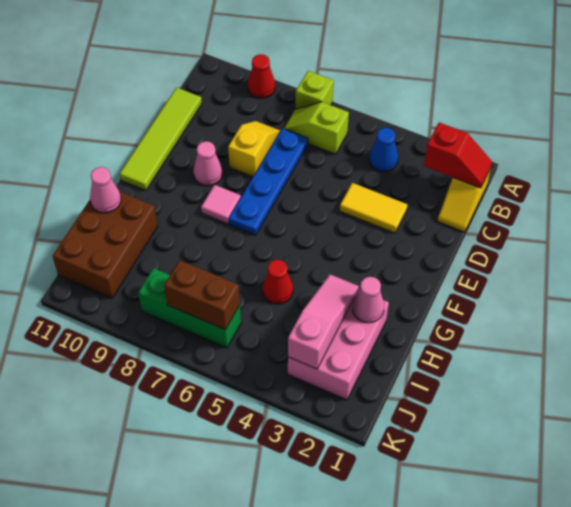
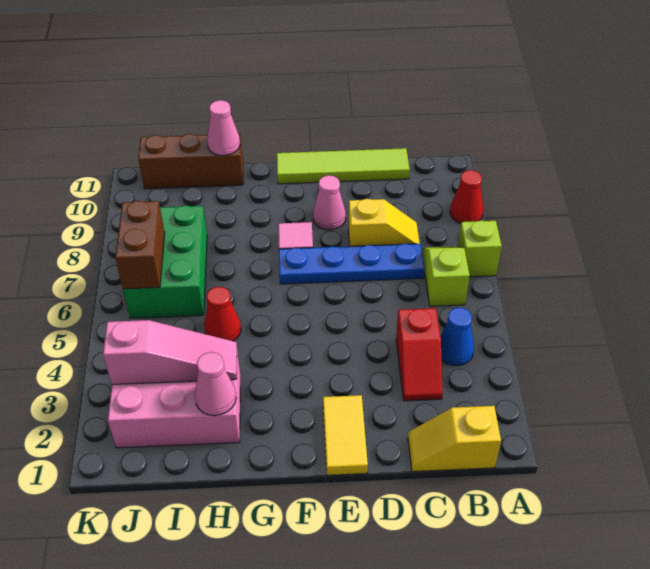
red slope B1:B2 level 2 top 2 -> red slope C3:C4 level 1 top 4
yellow tile D3:D4 level 1 -> yellow tile E1:E2 level 1
brown brick H10:J11 level 1 -> brown brick H11:J11 level 1
green brick J6:J8 level 1 -> green brick I6:J8 level 1

